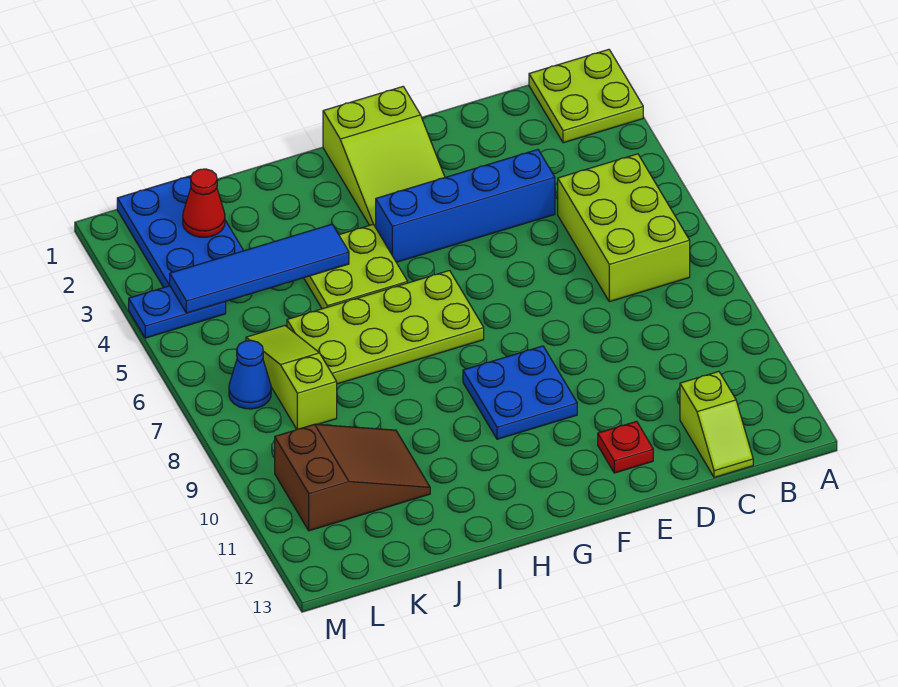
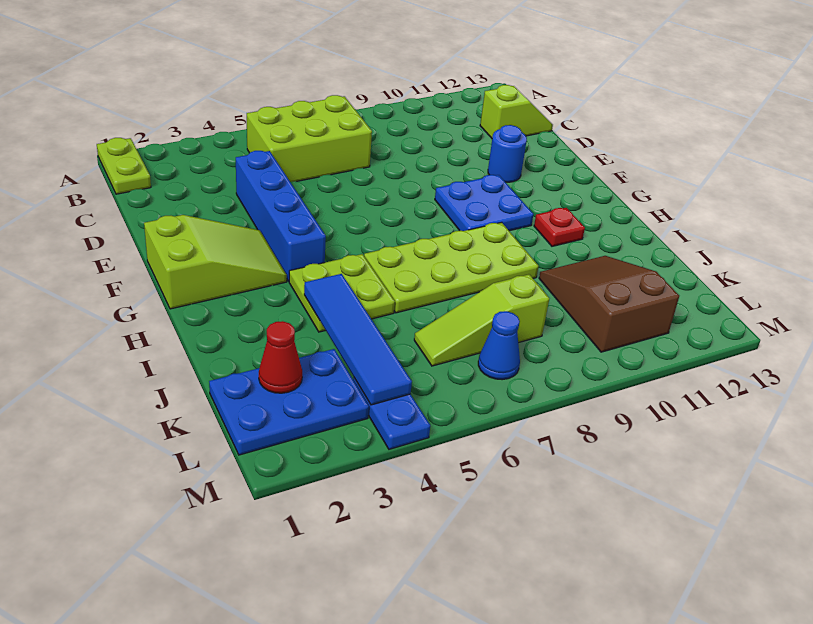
lime plate A1:B2 level 1 -> lime plate A1:B1 level 1
none -> blue round brick E11 level 1
red plate E12 level 1 -> red plate H11 level 1
lime plate G6:J7 level 1 -> lime plate H6:I9 level 1

